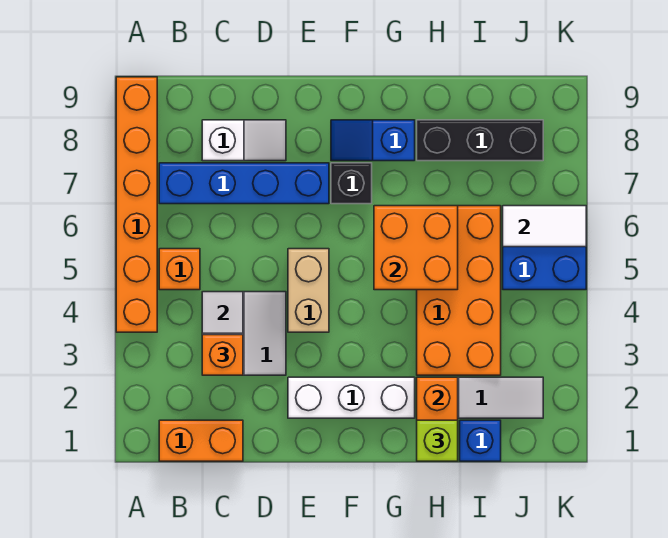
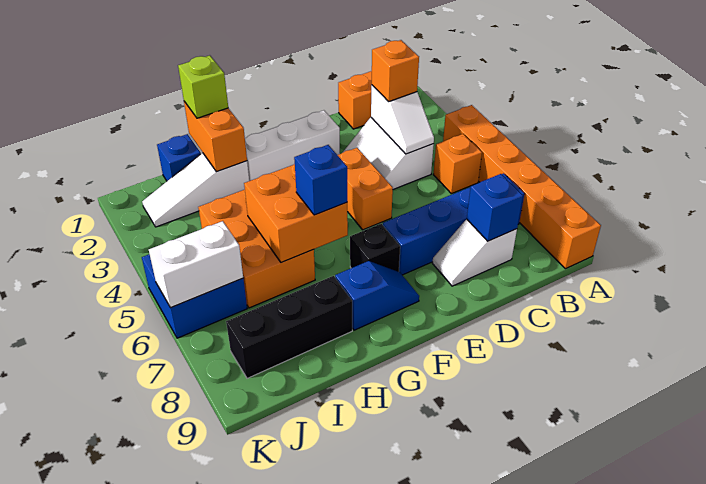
none -> blue brick C8 level 2
tan brick E4:E5 level 1 -> orange brick E4:E5 level 1
none -> blue brick G6 level 3
orange brick H3:I6 level 1 -> orange brick H4:I6 level 1
white tile J6:K6 level 2 -> white brick J6:K6 level 2

